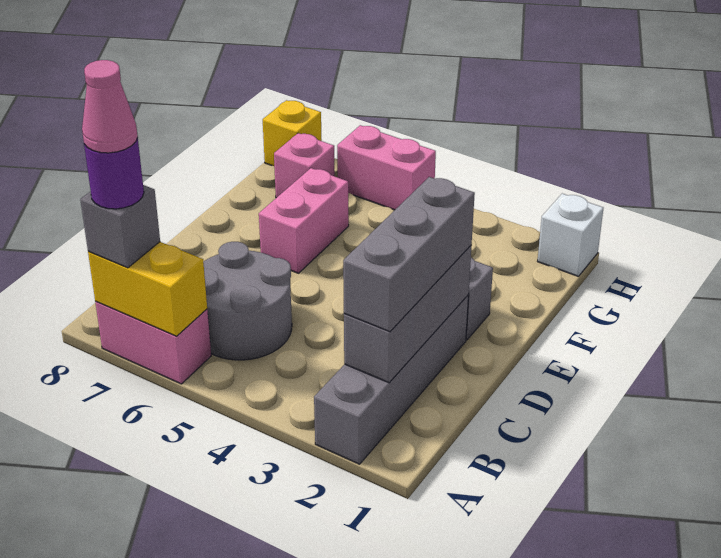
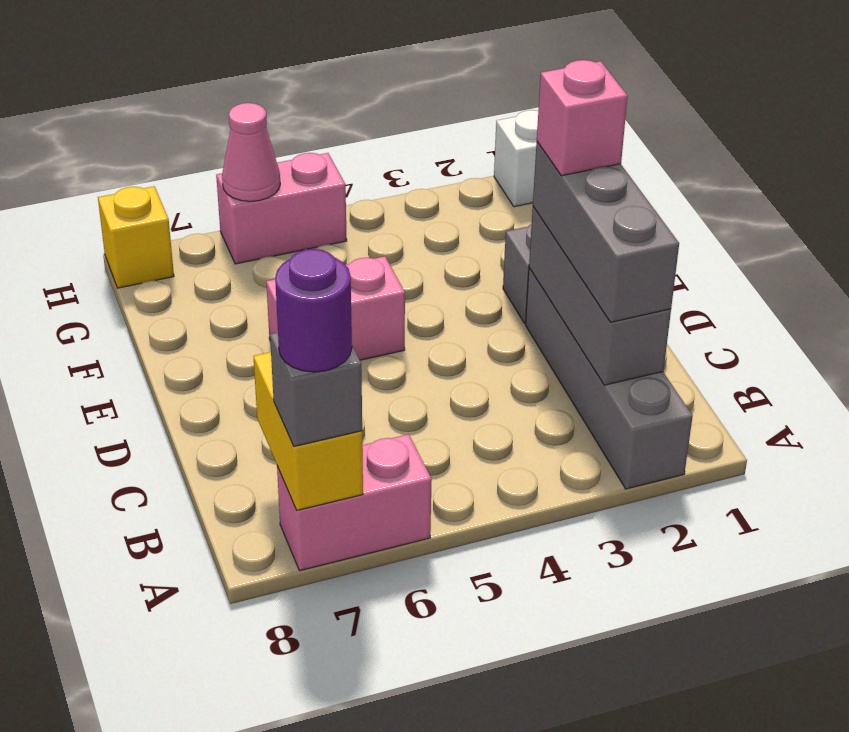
yellow brick A6:A7 level 2 -> yellow brick A7:B7 level 2
pink cone A7 level 5 -> pink cone H6 level 2
grey round brick B5:C6 level 1 -> none
pink brick E6:F6 level 1 -> pink brick E5:E6 level 1
pink brick G7 level 1 -> pink brick D2 level 4

